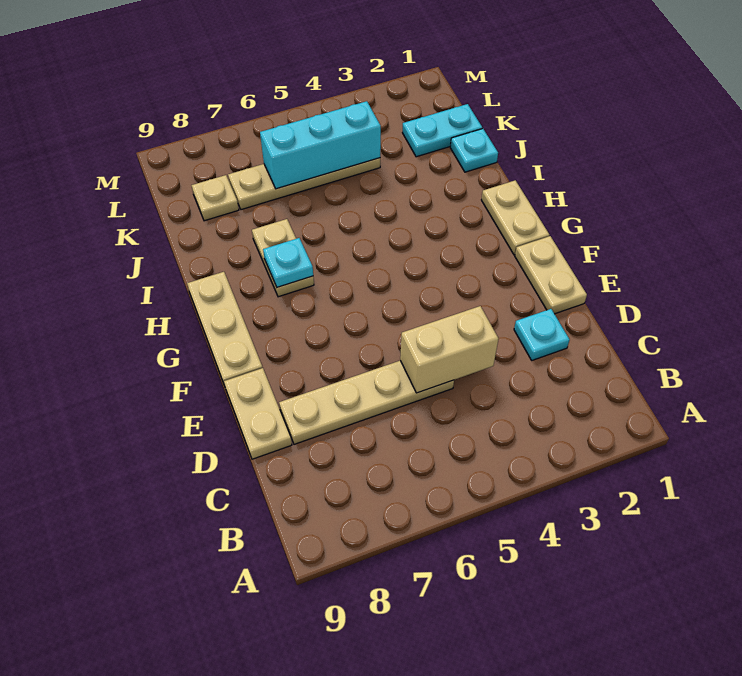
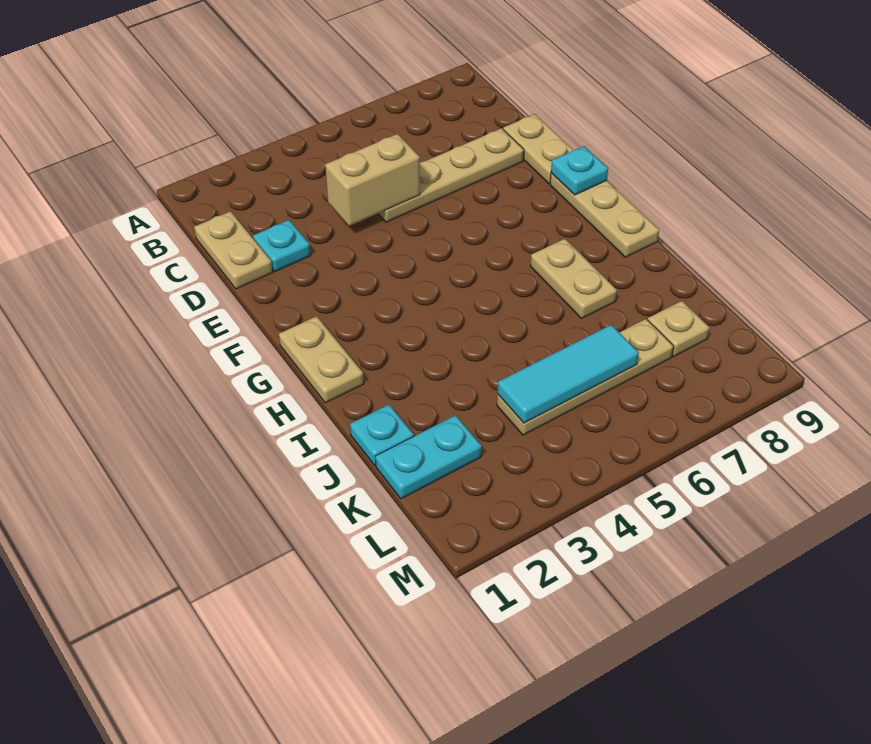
tan plate E1:F1 level 1 -> tan plate C1:D1 level 1
cyan plate H7 level 2 -> cyan plate F9 level 2
cyan brick K4:K6 level 2 -> cyan tile K4:K6 level 2

